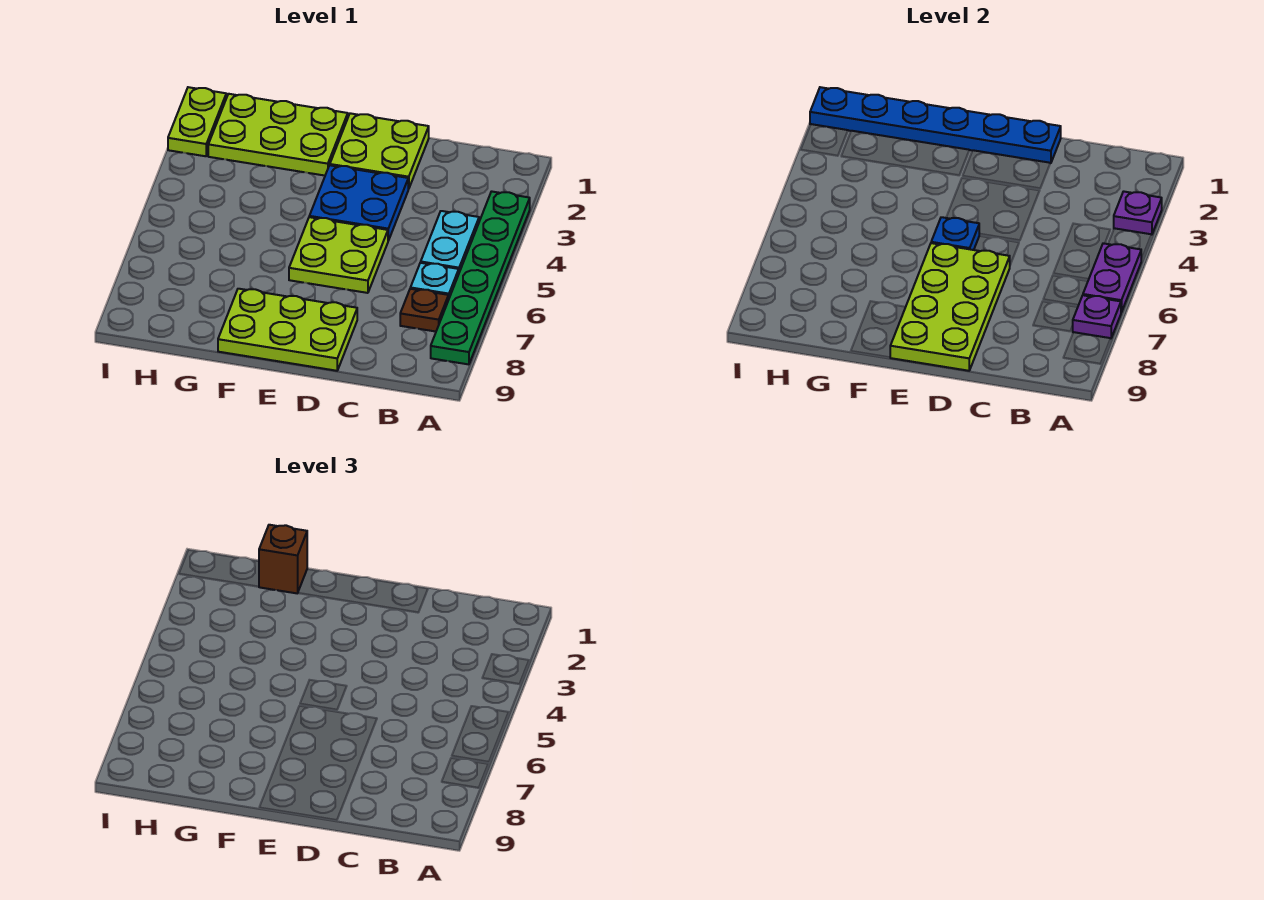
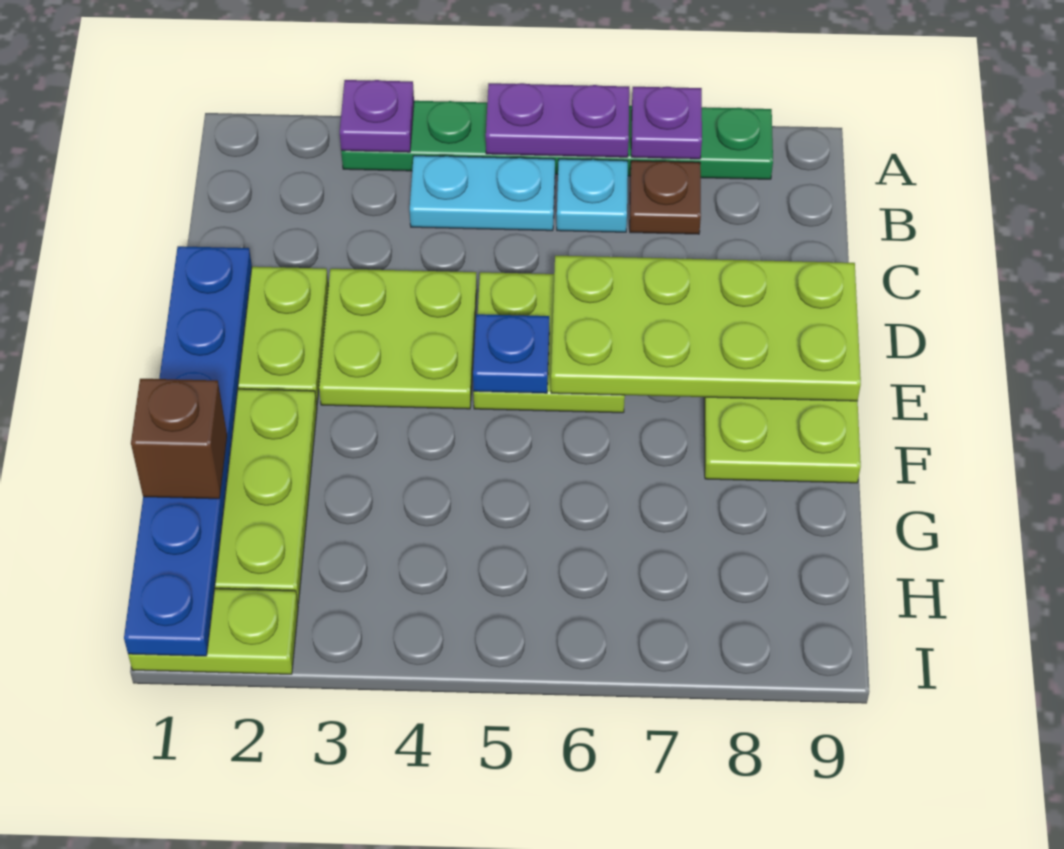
blue plate D3:E4 level 1 -> lime plate D3:E4 level 1

